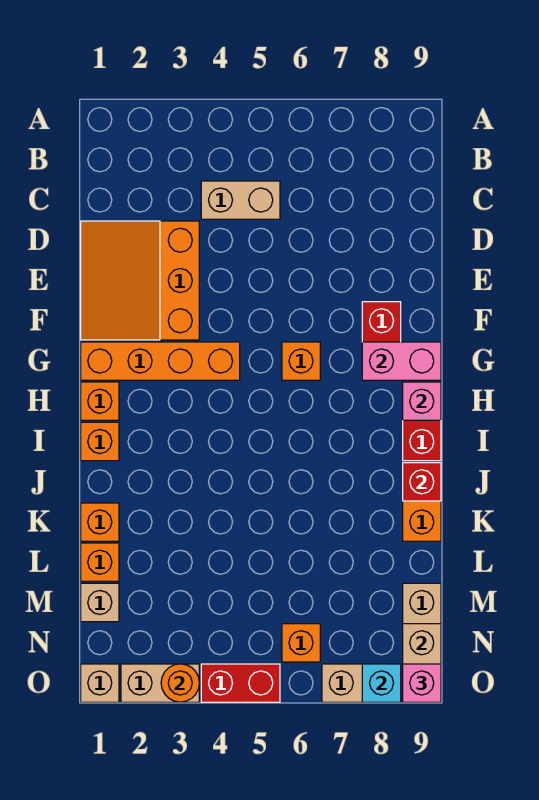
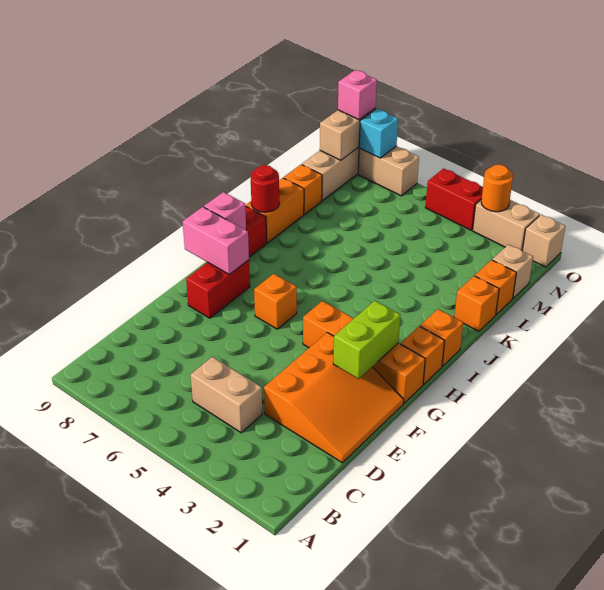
none -> lime brick F2:G2 level 2
red brick J9 level 2 -> red round brick J9 level 2
orange brick N6 level 1 -> orange brick L9 level 1

